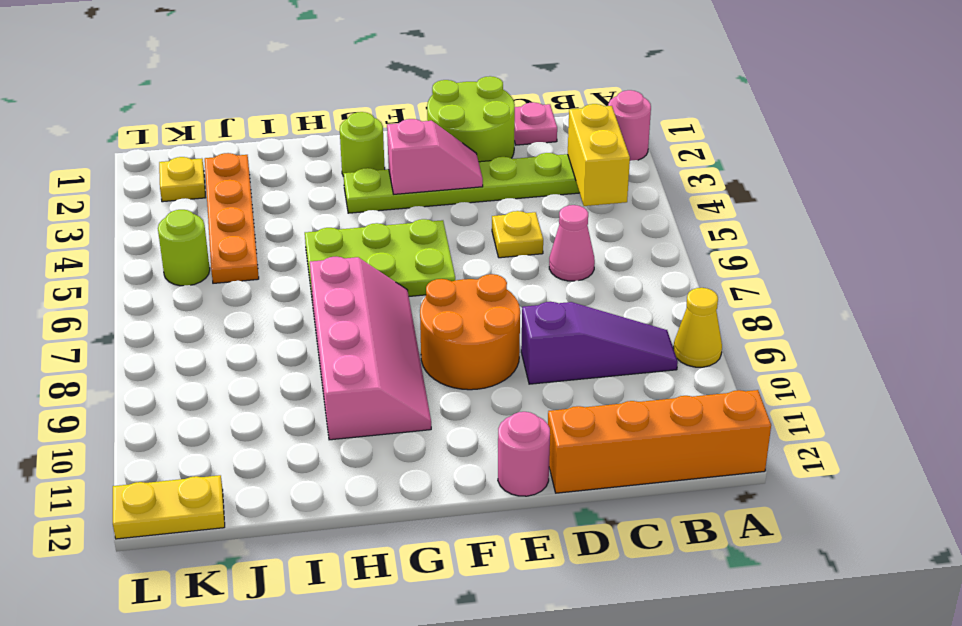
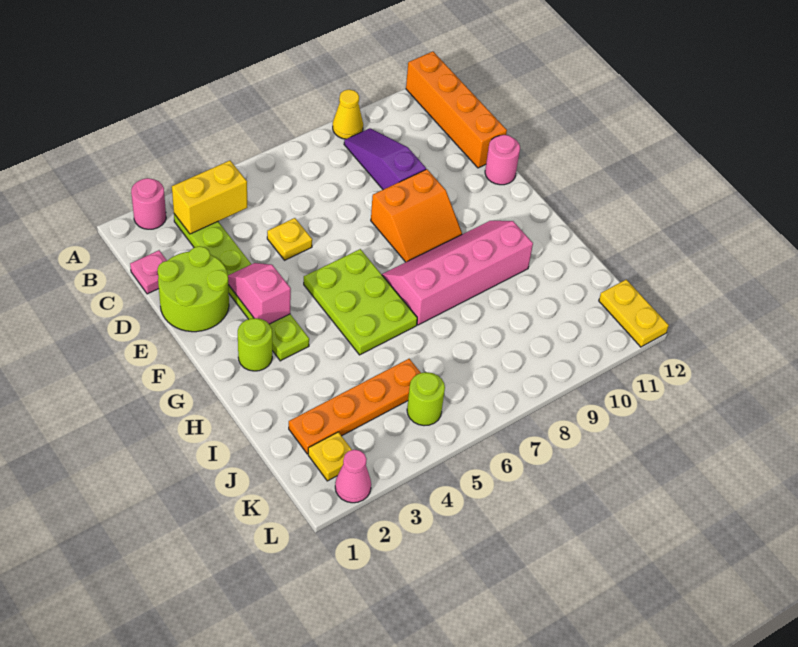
pink cone C6 level 1 -> pink cone L2 level 1
orange round brick E8:F9 level 1 -> orange slope E8:F9 level 1 top E

